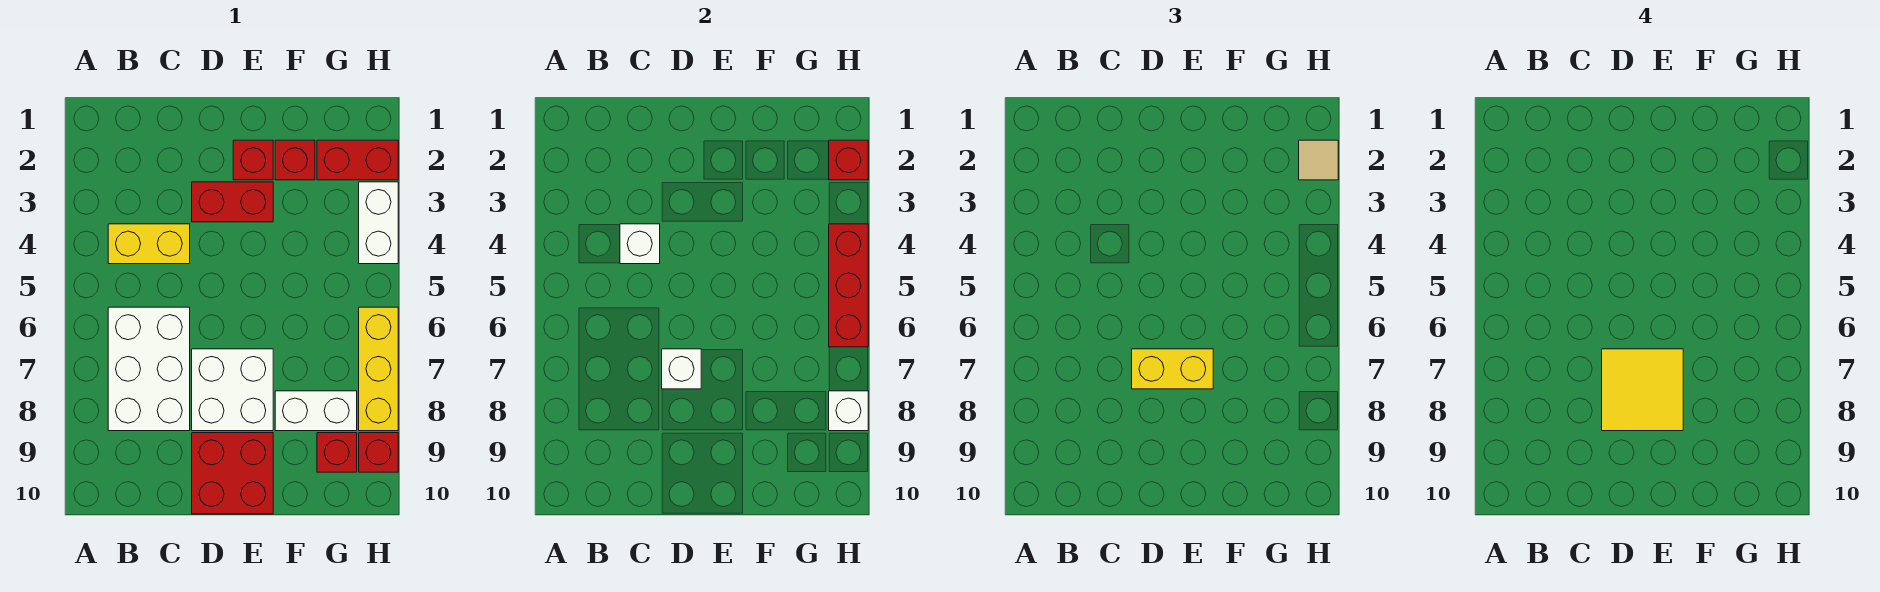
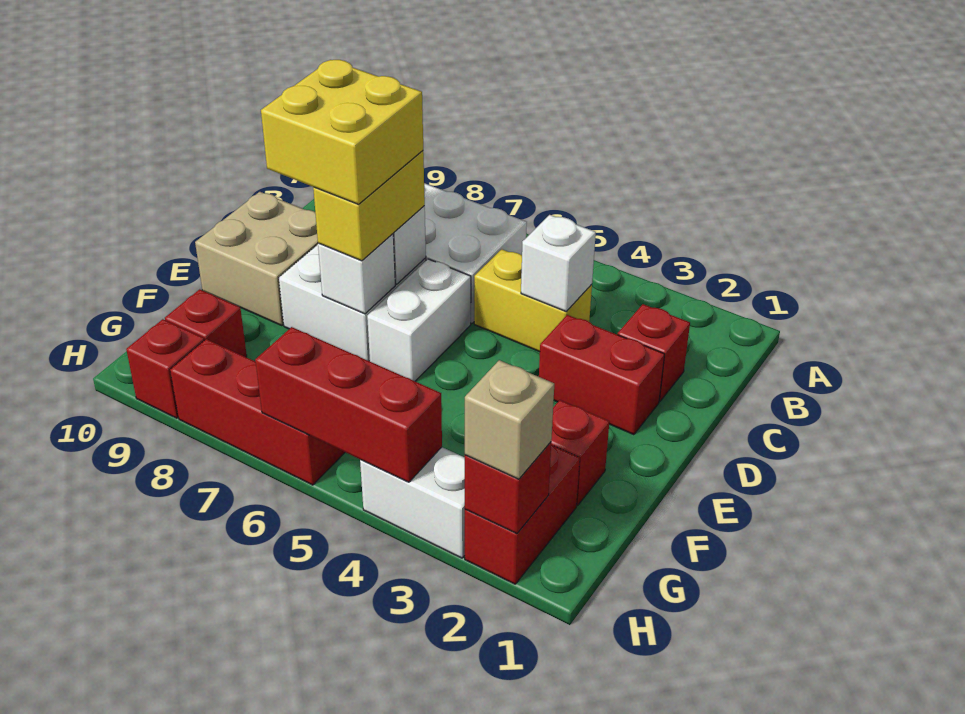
yellow brick B4:C4 level 1 -> yellow brick C4:C5 level 1
red brick D3:E3 level 1 -> red brick D2:D3 level 1
yellow tile D7:E8 level 4 -> yellow brick D7:E8 level 4
red brick D9:E10 level 1 -> tan brick D9:E10 level 1
red brick E2 level 1 -> red brick C2 level 1
white brick F8:G8 level 1 -> white brick D6:E6 level 1
tan tile H2 level 3 -> tan brick H2 level 3
yellow brick H6:H8 level 1 -> red brick H6:H8 level 1
white brick H8 level 2 -> white brick E7 level 2

